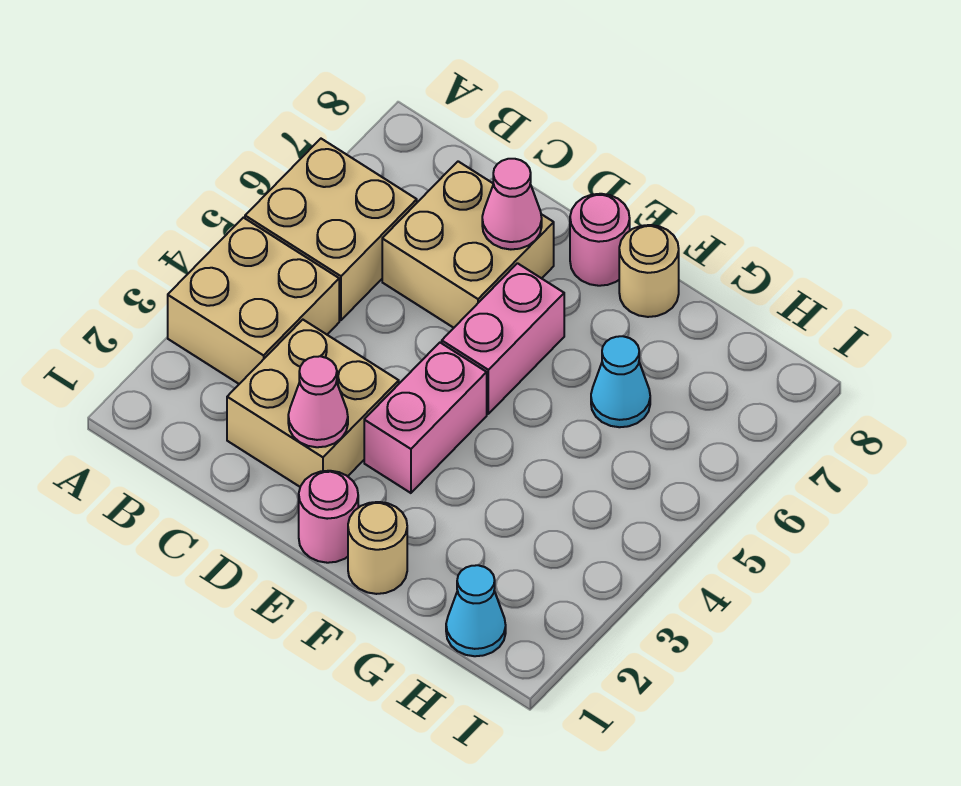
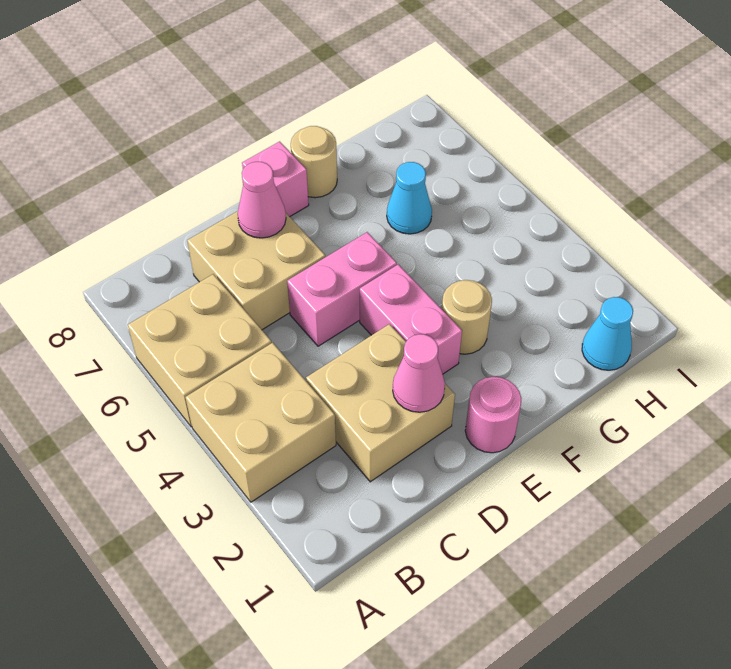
pink brick E5:E6 level 1 -> pink brick D5:E5 level 1
pink round brick E8 level 1 -> pink brick E8 level 1
tan round brick F1 level 1 -> tan round brick F3 level 1

